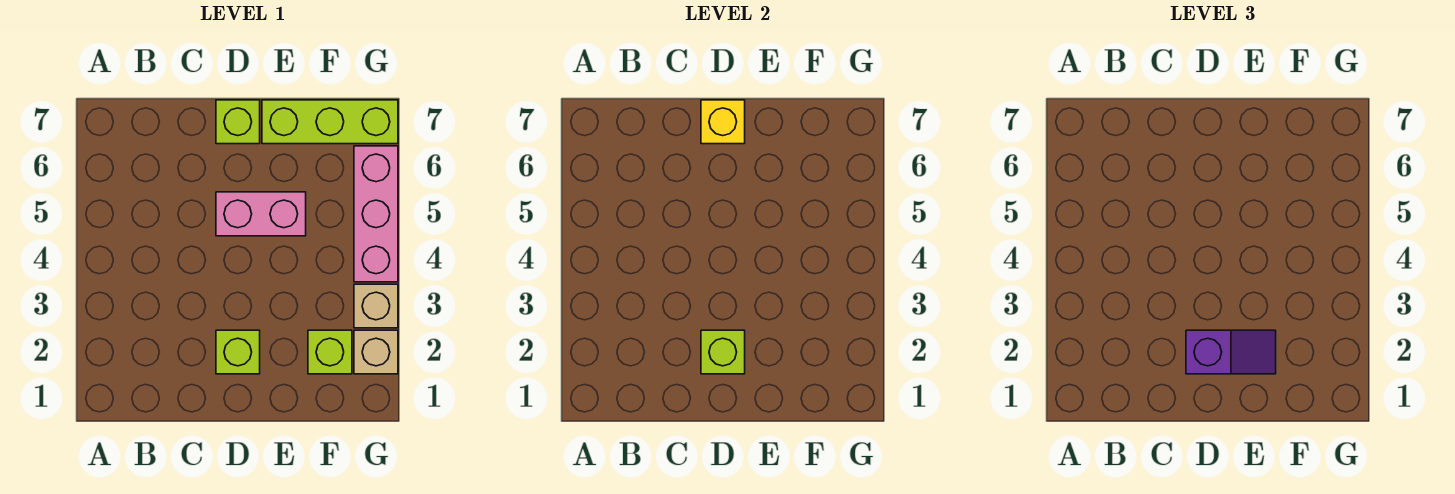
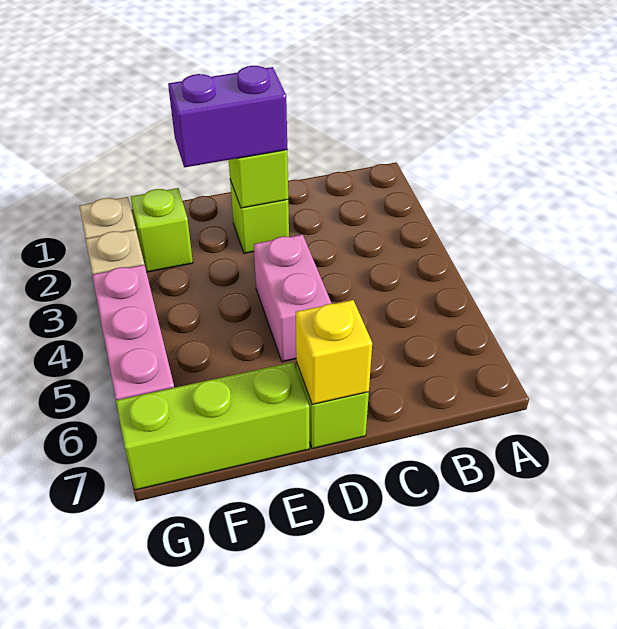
purple slope D2:E2 level 3 top D -> purple brick D2:E2 level 3
pink brick D5:E5 level 1 -> pink brick D4:D5 level 1

